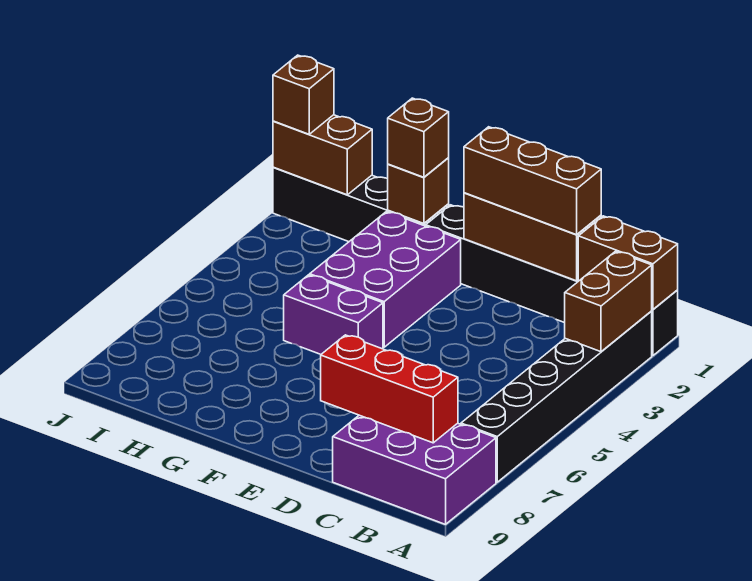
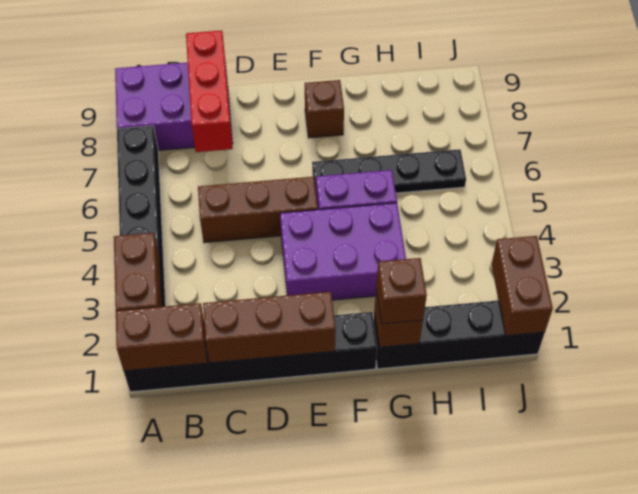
red brick B8:D8 level 2 -> red brick C7:C9 level 2
brown brick C1:E1 level 3 -> brown brick C5:E5 level 1
purple brick F2:G4 level 1 -> purple brick E3:G4 level 1
none -> black plate F6:I6 level 1
brown brick I1:J1 level 2 -> brown brick J1:J2 level 2
brown brick J1 level 3 -> brown brick F8 level 1

